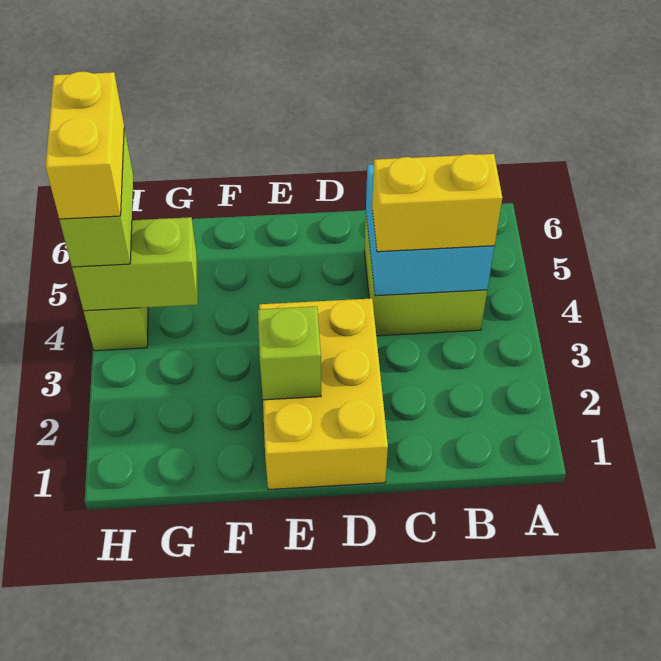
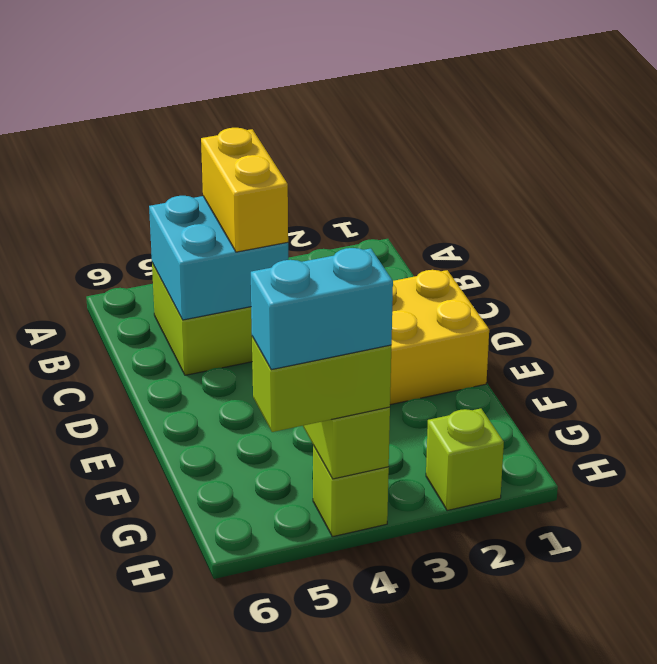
lime brick E2 level 2 -> lime brick H2 level 1
yellow brick H4:H5 level 4 -> cyan brick H4:H5 level 4

